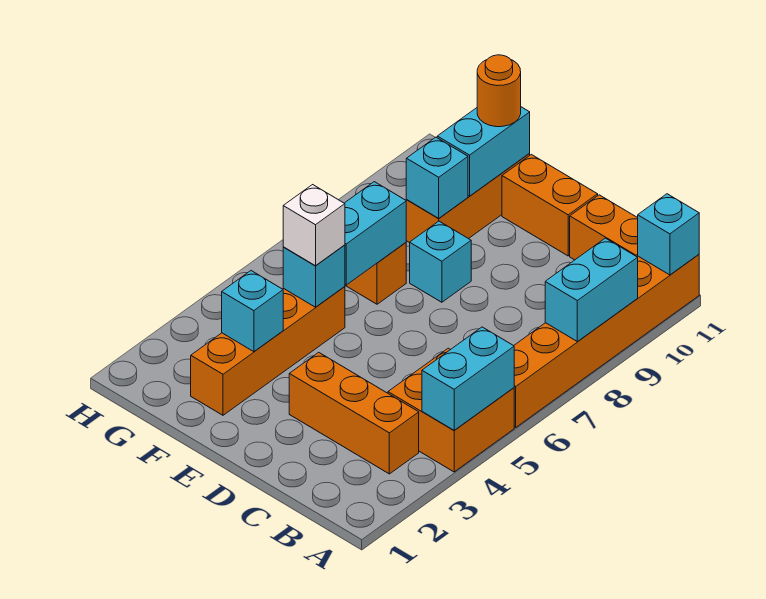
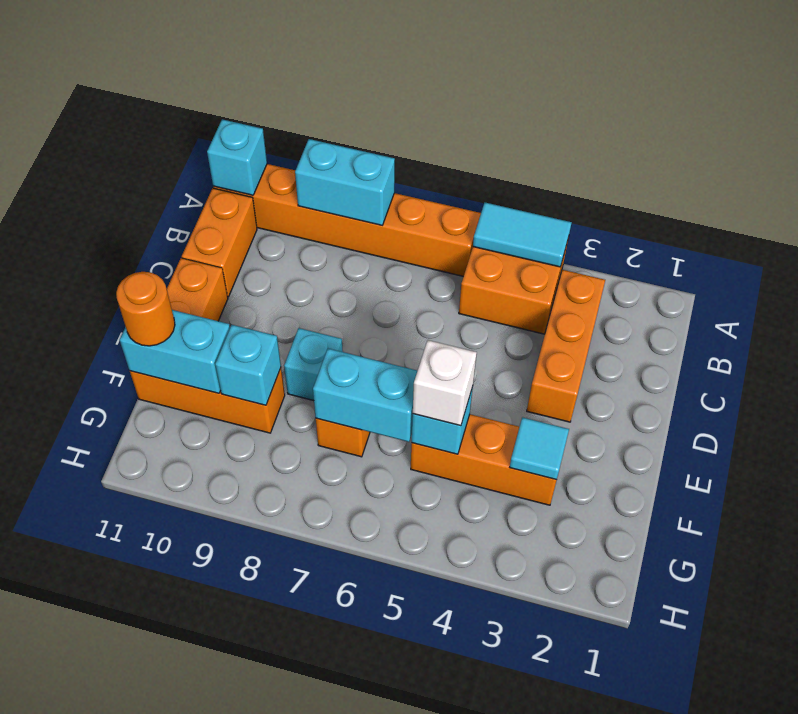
cyan brick A4:A5 level 2 -> cyan tile A4:A5 level 2
orange brick F2:F5 level 1 -> orange brick F3:F5 level 1
cyan brick F3 level 2 -> cyan tile F3 level 2

